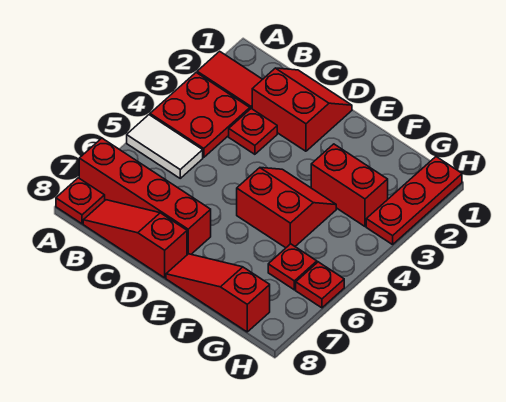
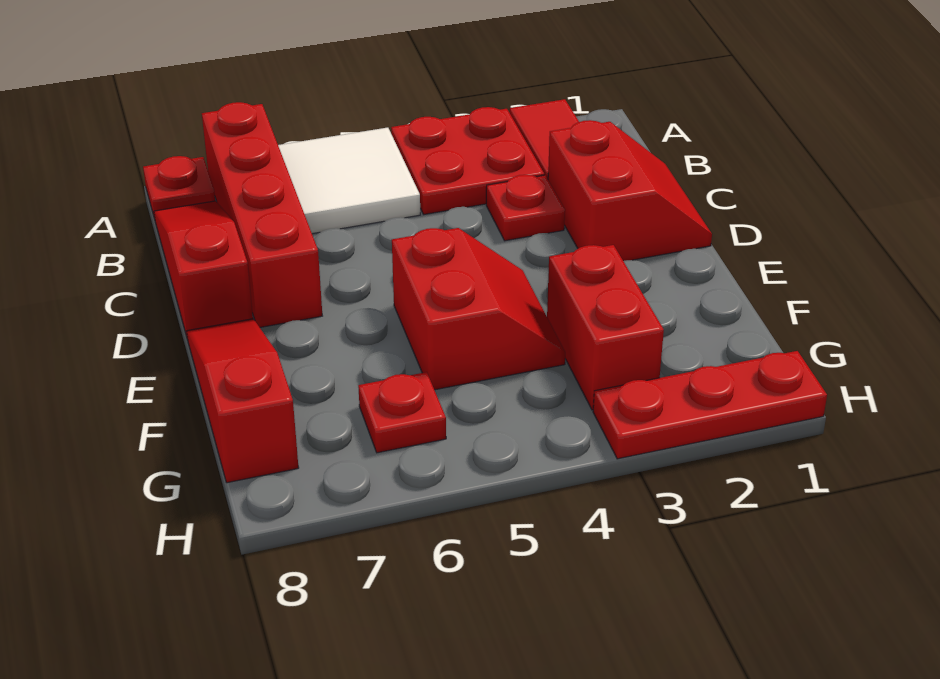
white tile A5:B5 level 1 -> white tile A5:B6 level 1
red plate H6 level 1 -> none

